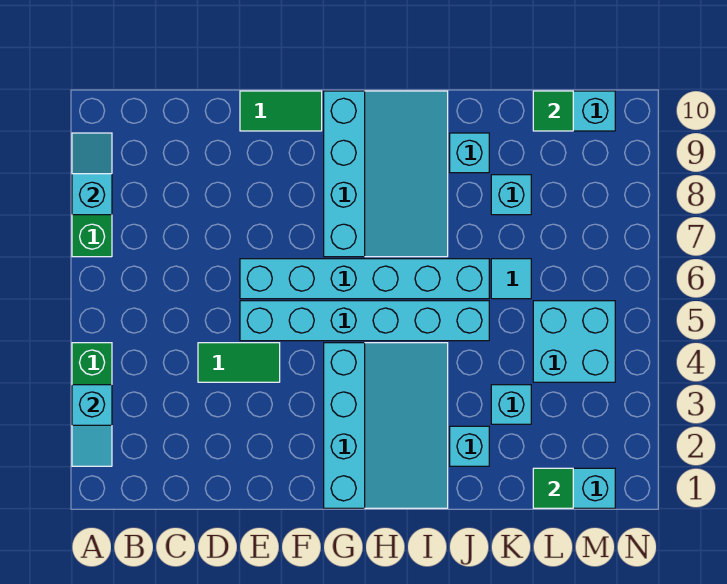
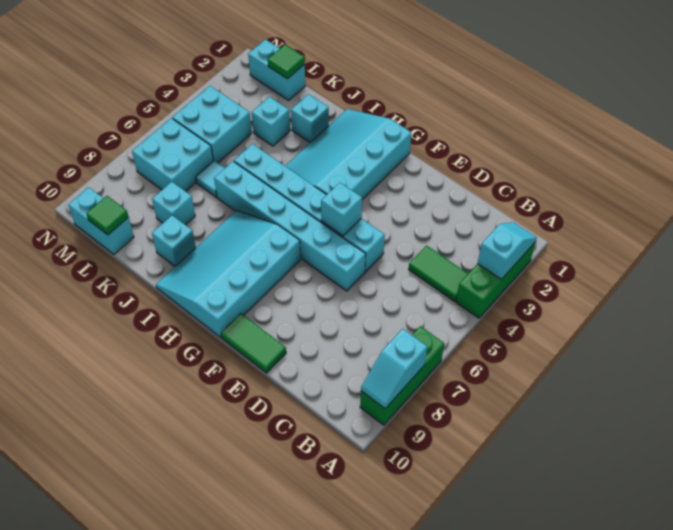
green tile D4:E4 level 1 -> green tile B4:C4 level 1
none -> cyan brick F5 level 2
none -> cyan brick L6:M7 level 1

